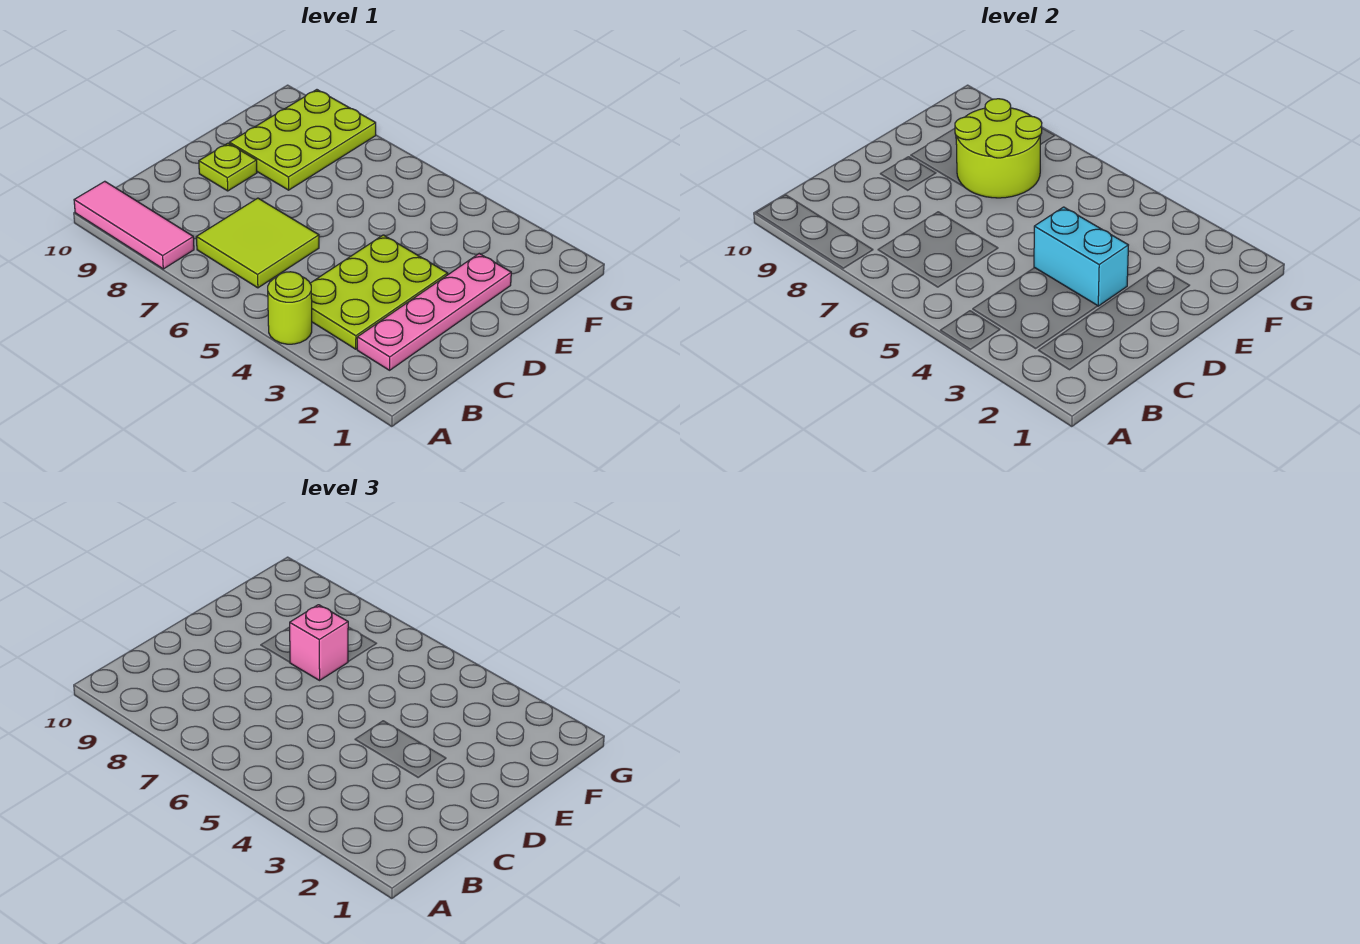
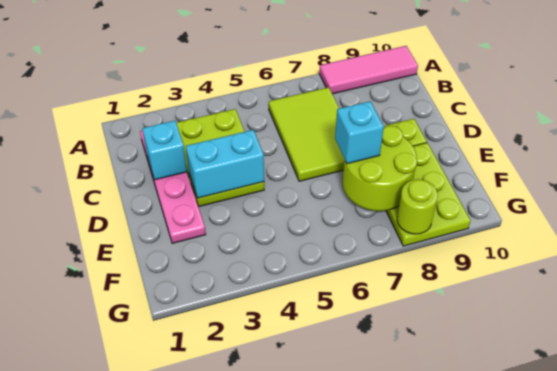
lime round brick A4 level 1 -> lime round brick G8 level 2
lime tile B6:C7 level 1 -> lime tile B6:D7 level 1
none -> cyan brick C2 level 2
pink brick E7 level 3 -> cyan brick E7 level 3

